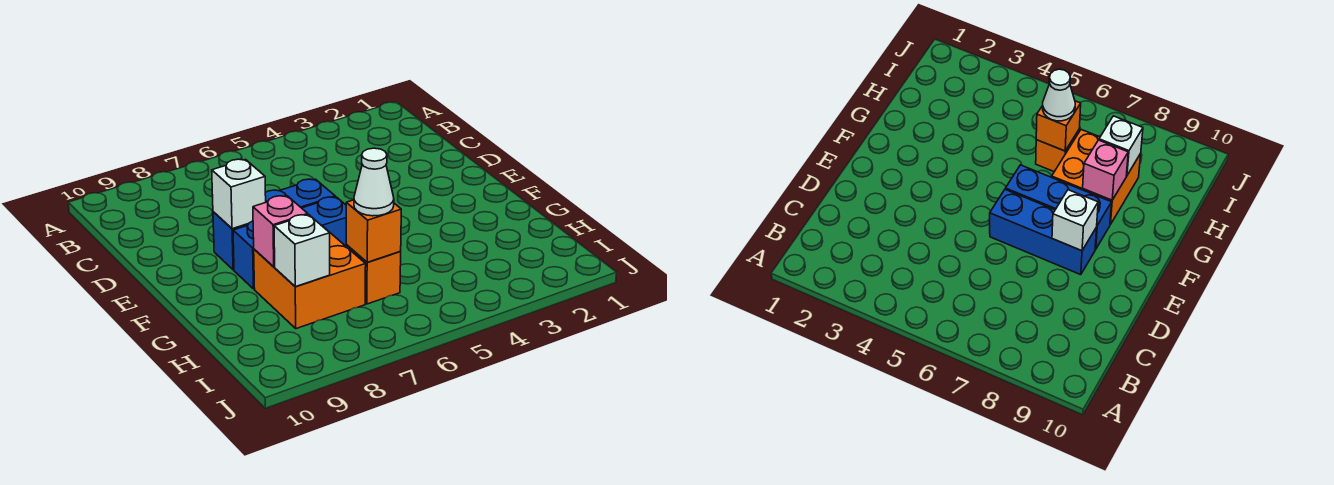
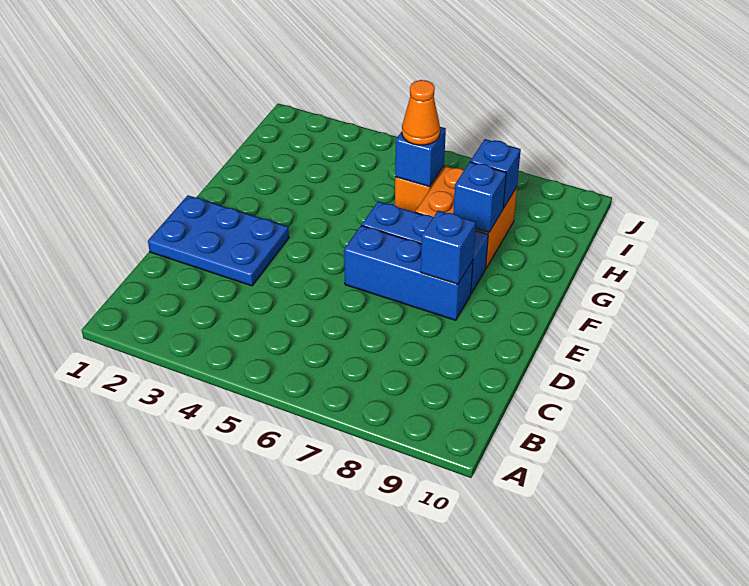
none -> blue plate D1:E3 level 1
white brick E8 level 2 -> blue brick E8 level 2
pink brick G8 level 2 -> blue brick G8 level 2
orange brick H6 level 2 -> blue brick H6 level 2
white cone H6 level 3 -> orange cone H6 level 3
white brick H8 level 2 -> blue brick H8 level 2

